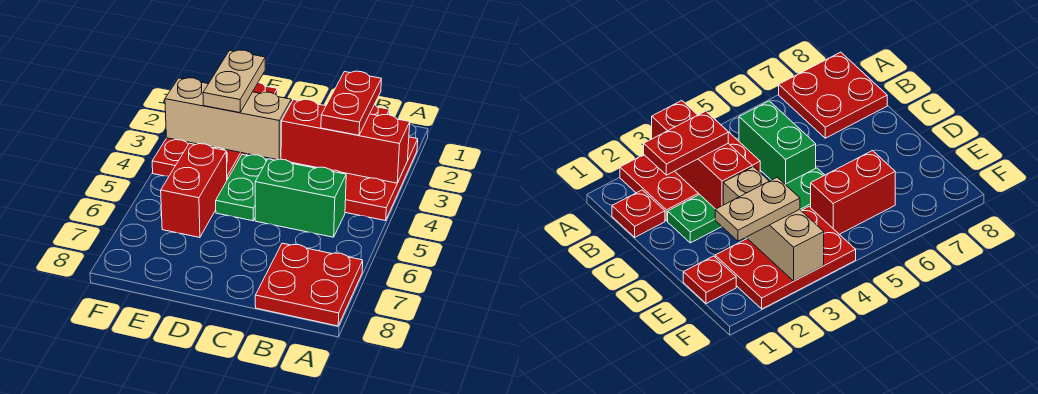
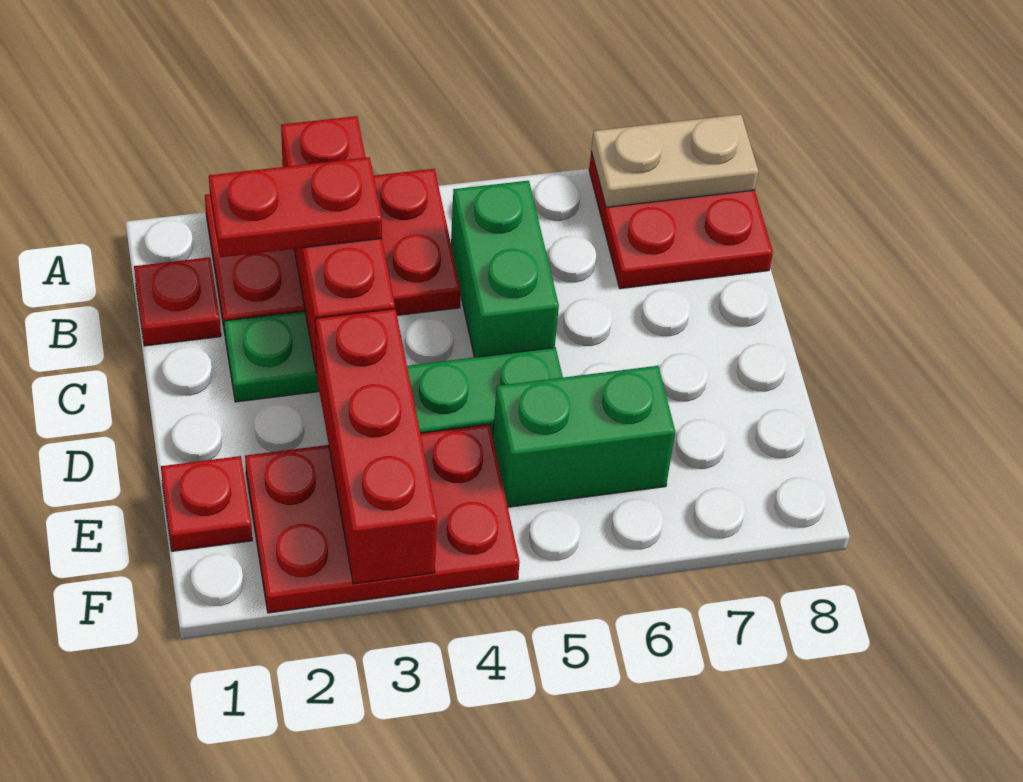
tan brick D3:F3 level 2 -> red brick D3:F3 level 2
tan plate E2:E3 level 3 -> tan plate A7:A8 level 2
red brick E5:E6 level 1 -> green brick E5:E6 level 1

